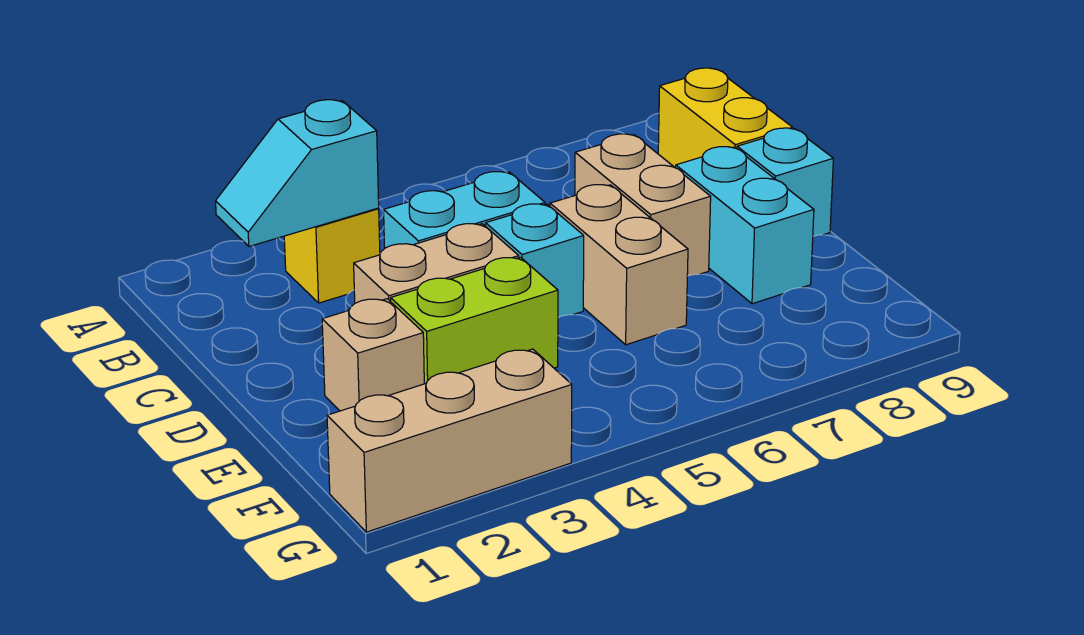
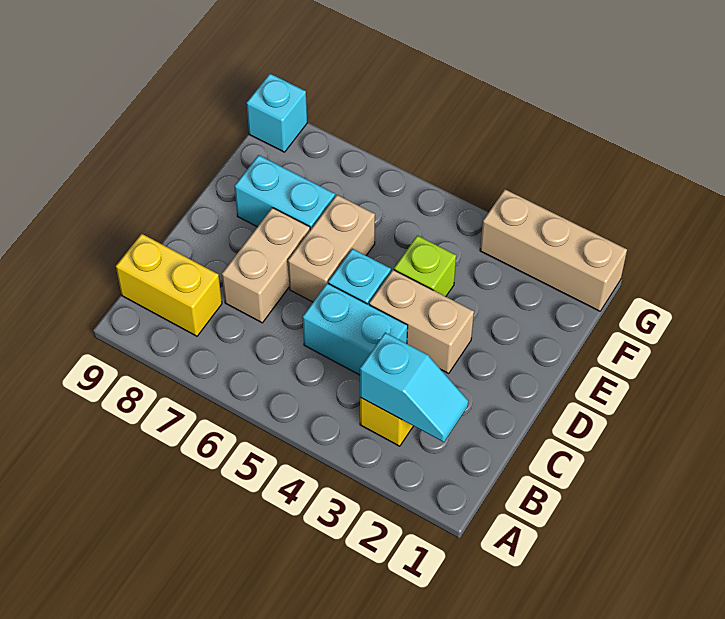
yellow brick B9:C9 level 1 -> yellow brick B8:B9 level 1
cyan brick D8:E8 level 1 -> cyan brick E7:E8 level 1
cyan brick D9 level 1 -> cyan brick G9 level 1
tan brick E2 level 1 -> none
lime brick E3:E4 level 1 -> lime brick E4 level 1

